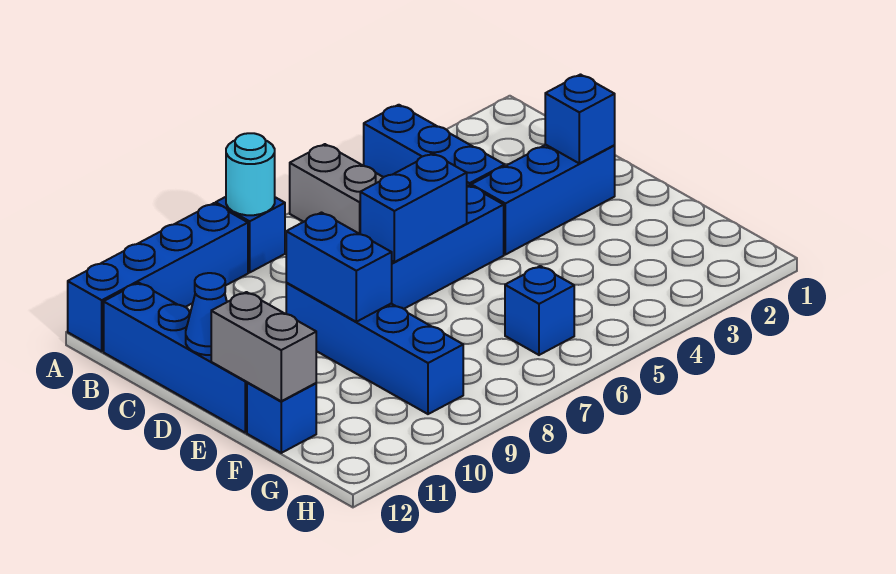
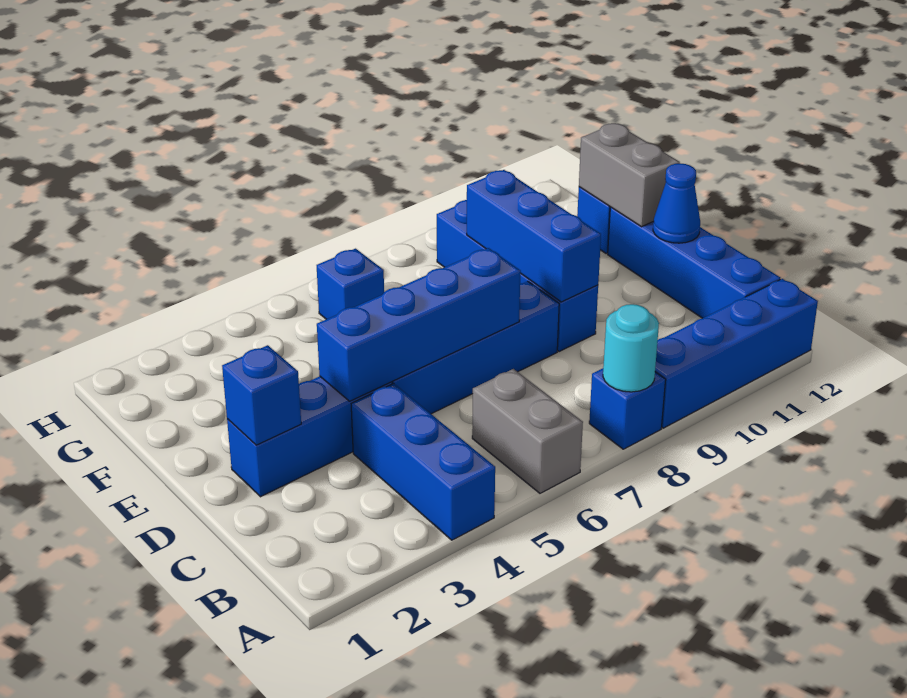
blue brick D6:D7 level 2 -> blue brick D4:D7 level 2
blue brick D9:E9 level 2 -> blue brick D9:F9 level 2

